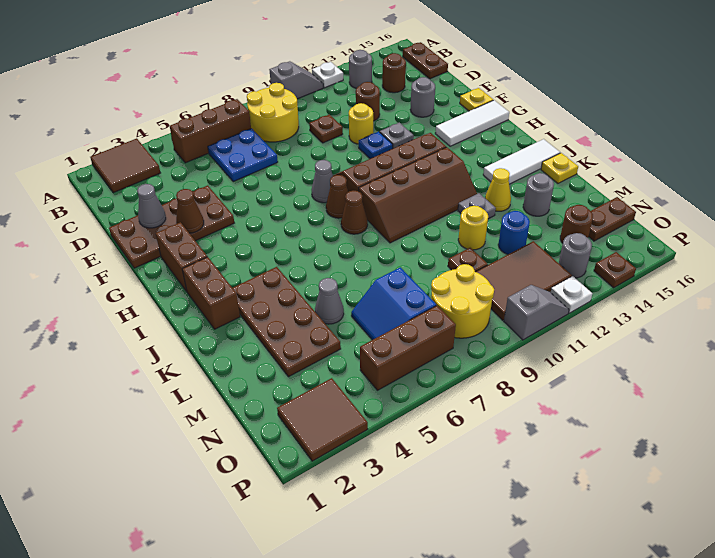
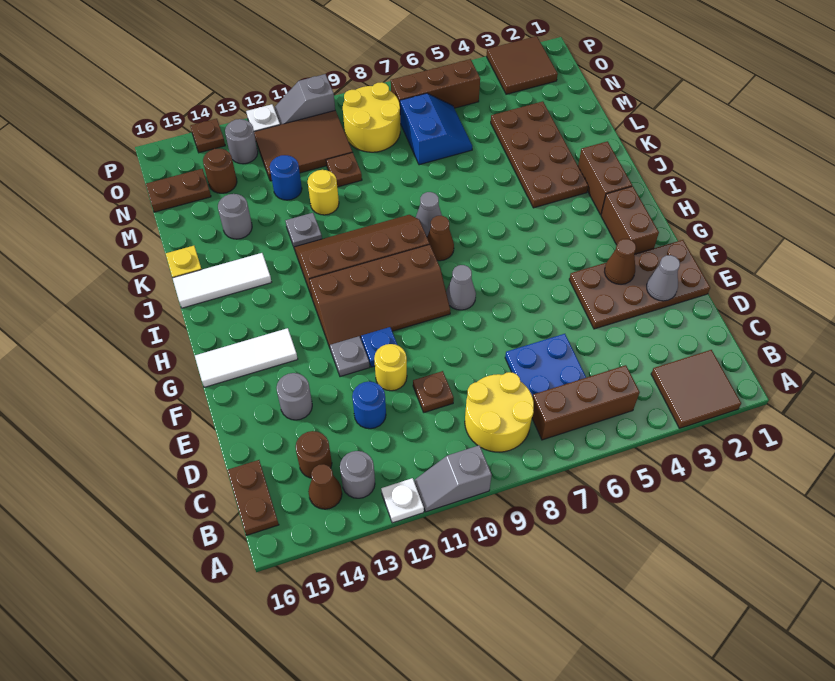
brown round brick D12 level 1 -> blue round brick D12 level 1
yellow plate F16 level 1 -> none
brown cone H8 level 1 -> brown cone B14 level 1
yellow cone K13 level 1 -> none
grey cone L5 level 1 -> grey cone J8 level 1

